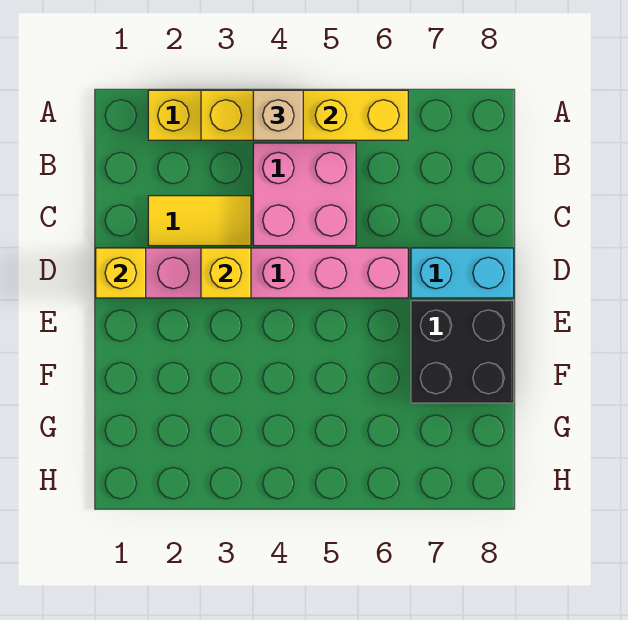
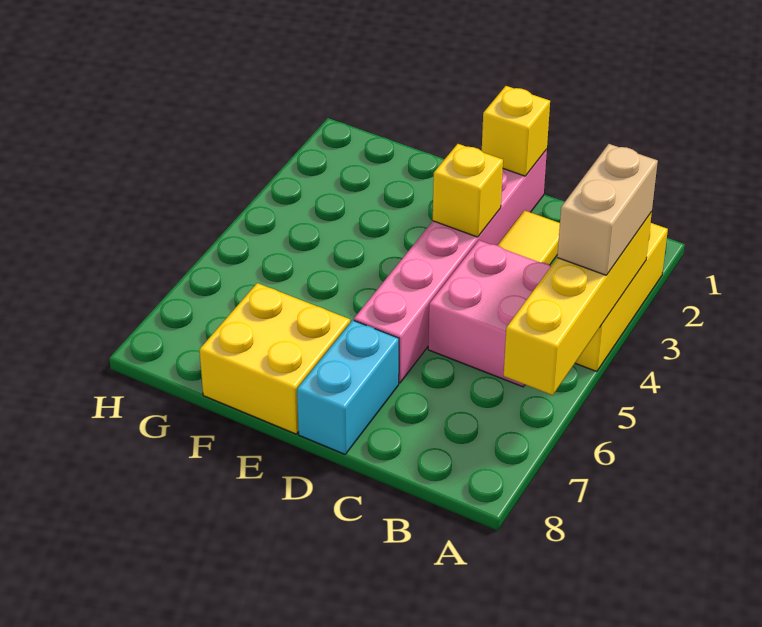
tan brick A4 level 3 -> tan brick A3:A4 level 3
black brick E7:F8 level 1 -> yellow brick E7:F8 level 1

